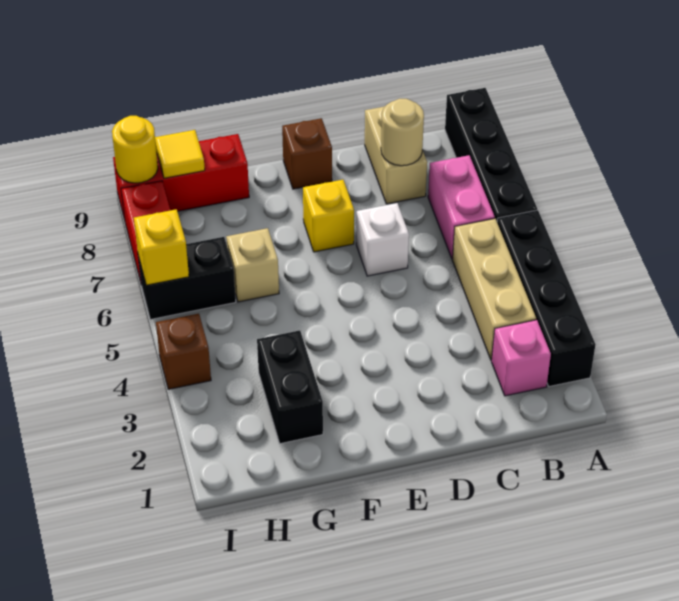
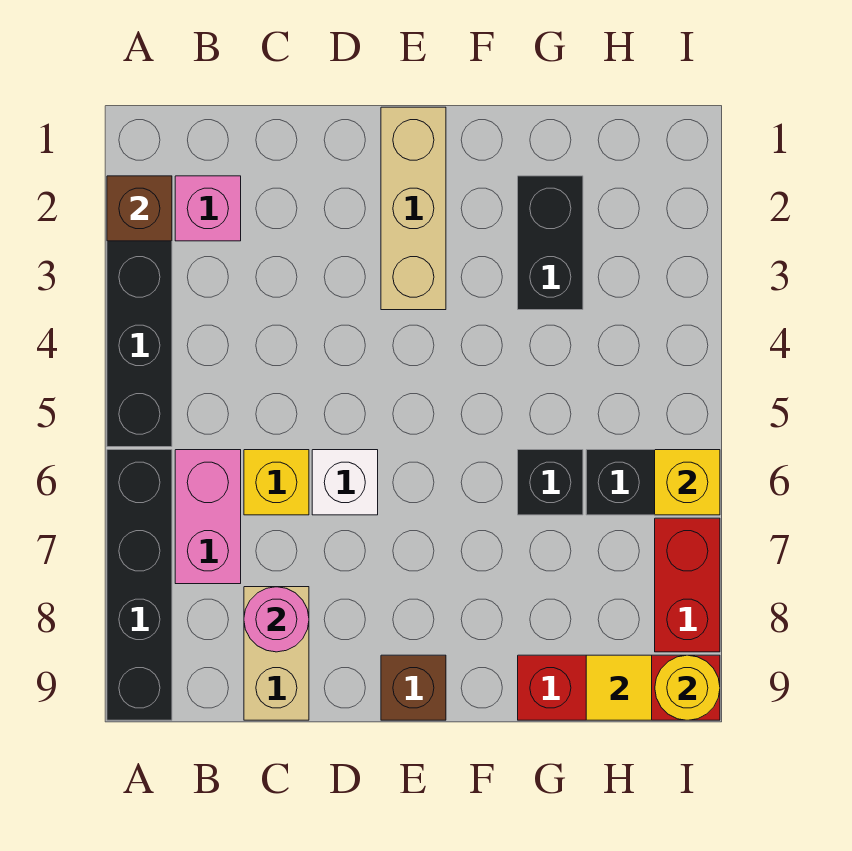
tan brick B3:B5 level 1 -> tan brick E1:E3 level 1
tan round brick C8 level 2 -> pink round brick C8 level 2
yellow brick E7 level 1 -> yellow brick C6 level 1
tan brick G6 level 1 -> black brick G6 level 1
brown brick I4 level 1 -> brown brick A2 level 2

